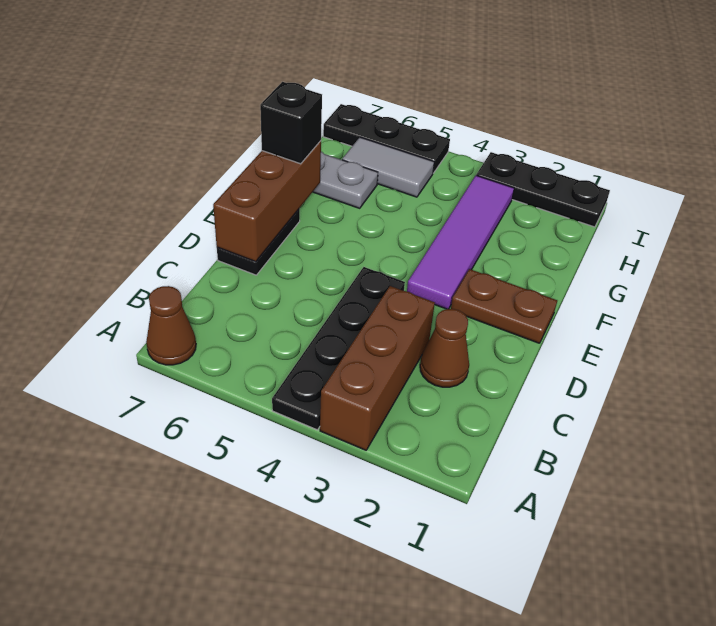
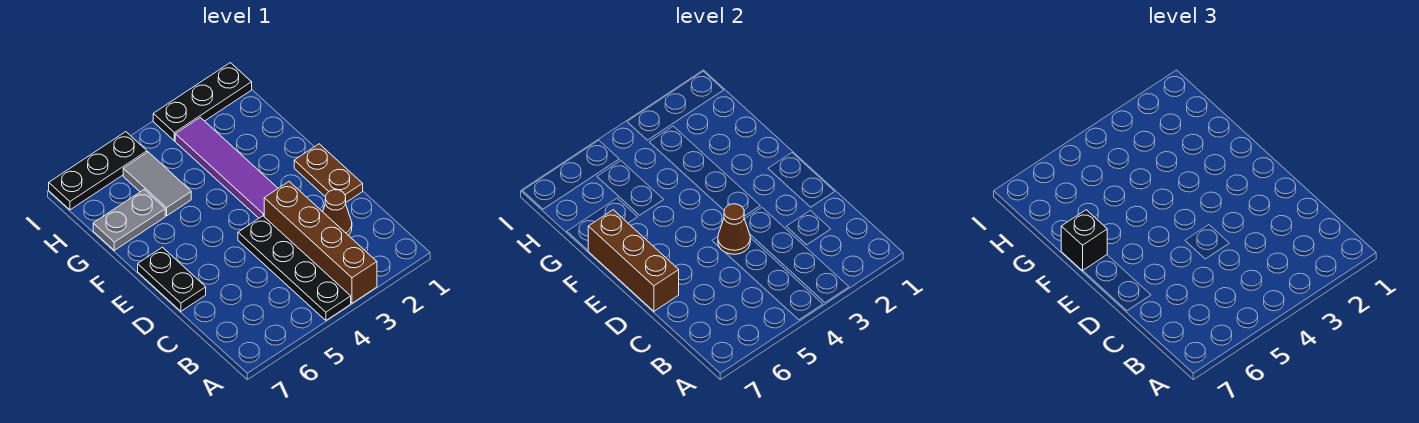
brown brick A3:C3 level 1 -> brown brick A3:D3 level 1
brown cone A7 level 1 -> brown cone D4 level 2
brown plate E1:E2 level 1 -> brown plate D1:E1 level 1
grey tile H5:H6 level 1 -> grey tile G5:H5 level 1

